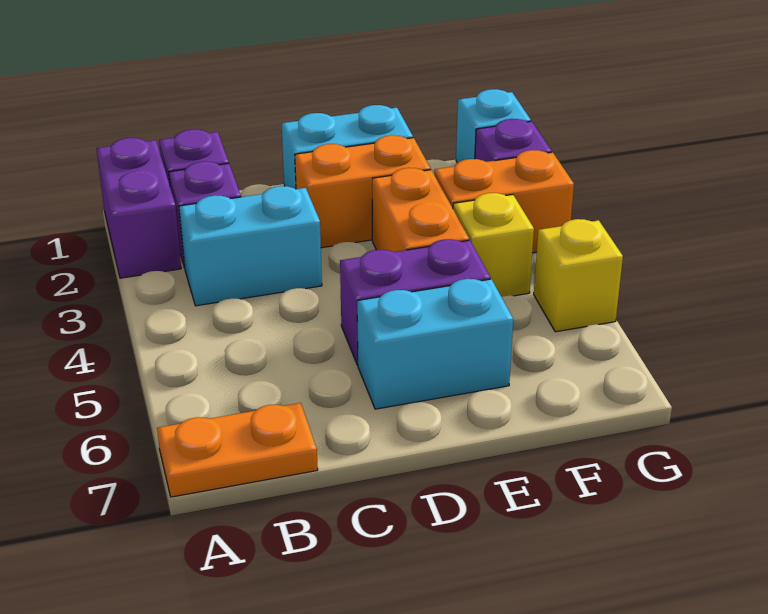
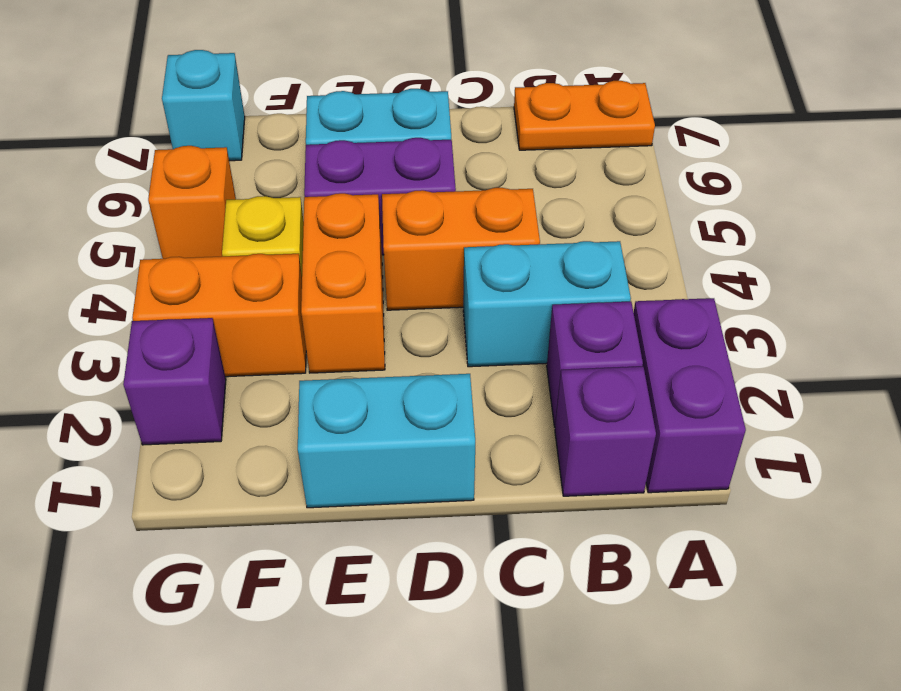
orange brick D2:E2 level 1 -> orange brick C4:D4 level 1
cyan brick G1 level 1 -> cyan brick G7 level 1
yellow brick G5 level 1 -> orange brick G5 level 1

